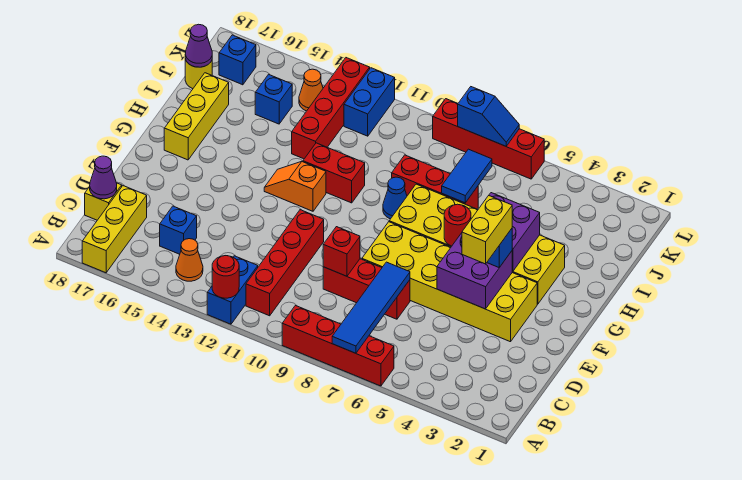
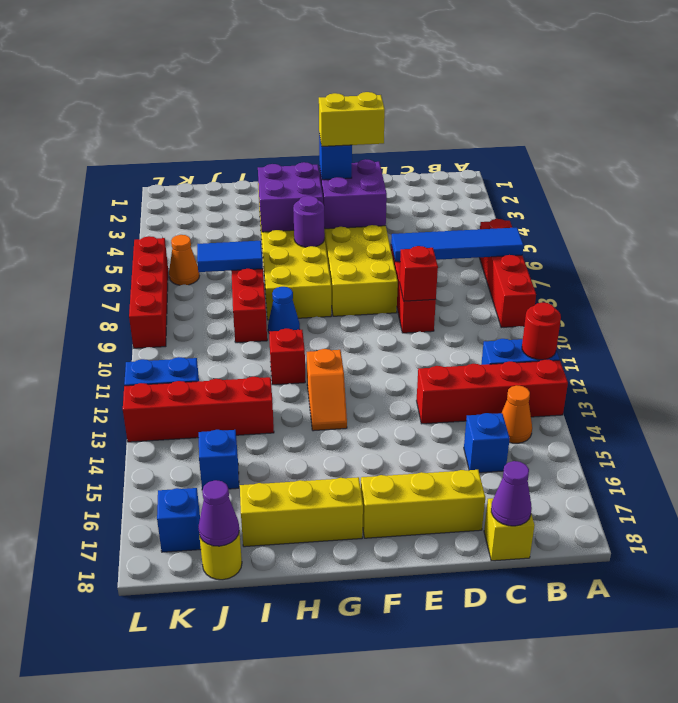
yellow brick A17:C17 level 1 -> yellow brick D17:F17 level 1
red brick B11:E11 level 1 -> red brick A13:D13 level 1
red round brick G6 level 2 -> purple round brick G6 level 2
red brick H11:H12 level 1 -> red brick H11 level 1
orange cone K14 level 1 -> orange cone K6 level 1
blue slope L7:L8 level 2 top 8 -> none

